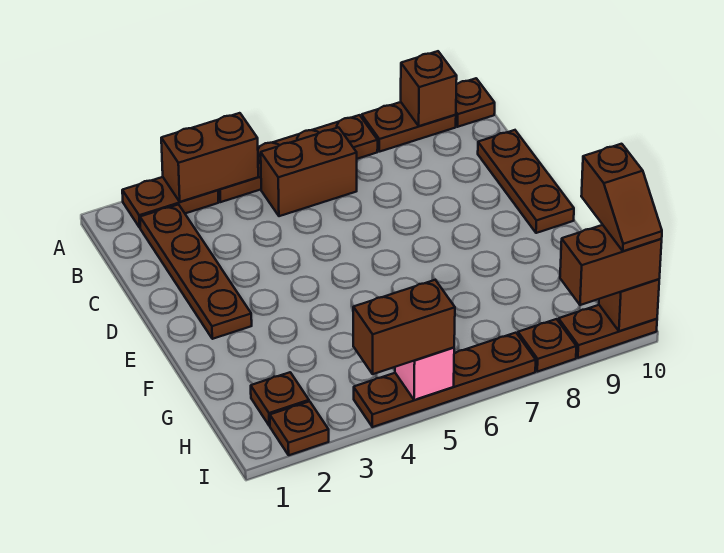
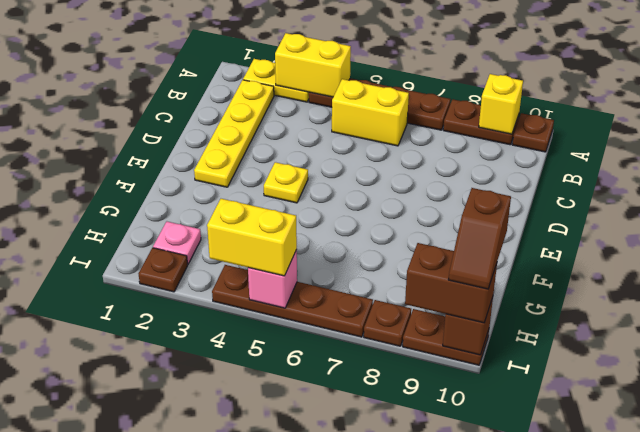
brown plate A2:A3 level 1 -> yellow plate A2:A3 level 1
brown brick A3:A4 level 2 -> yellow brick A3:A4 level 2
brown brick A9 level 2 -> yellow brick A9 level 2
brown plate B2:E2 level 1 -> yellow plate B2:E2 level 1
brown brick B5:B6 level 1 -> yellow brick B5:B6 level 1
brown plate C10:E10 level 1 -> none
none -> yellow plate E4 level 1
brown plate H2 level 1 -> pink plate H2 level 1
brown brick I4:I5 level 3 -> yellow brick I4:I5 level 3

